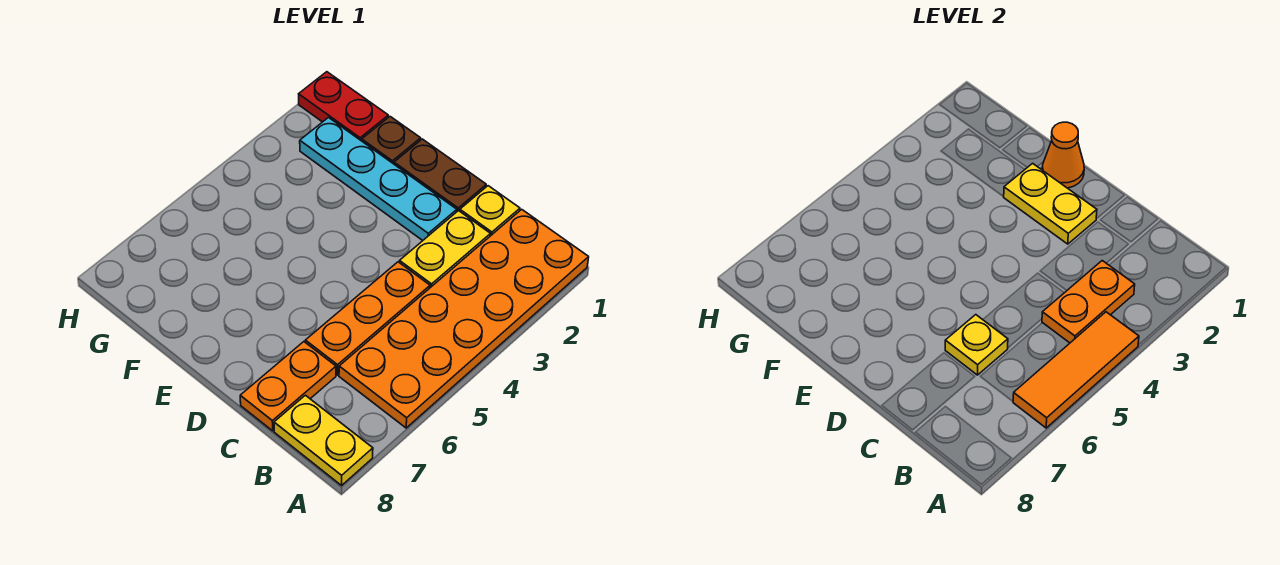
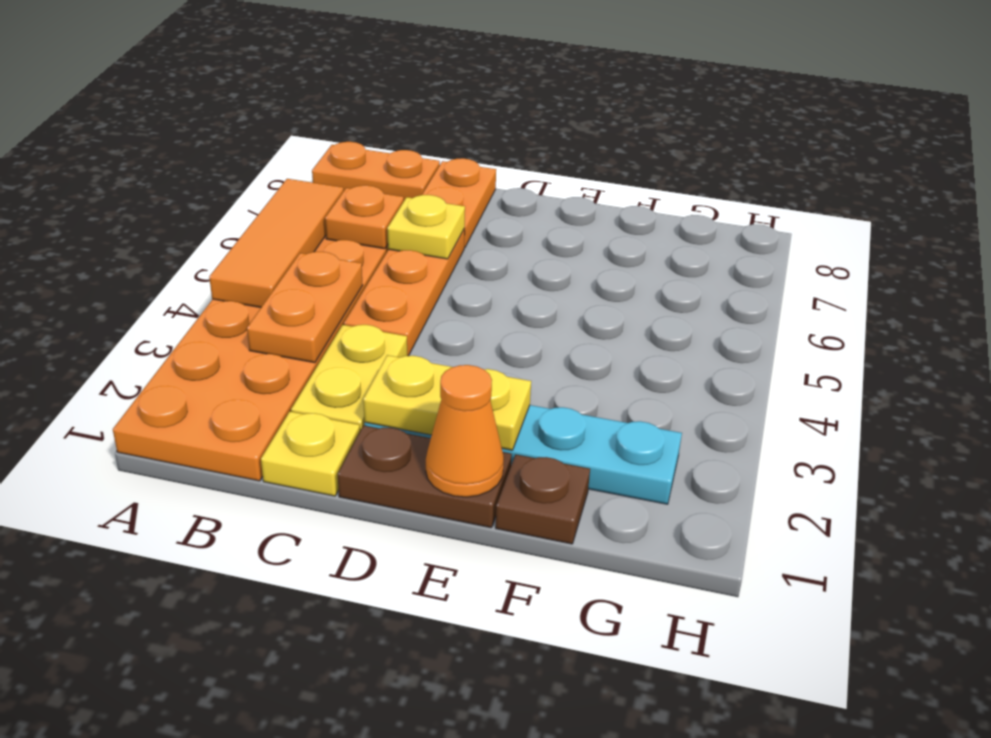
yellow plate A8:B8 level 1 -> orange plate A8:B8 level 1
none -> orange plate B6 level 2
red plate G1:H1 level 1 -> none

